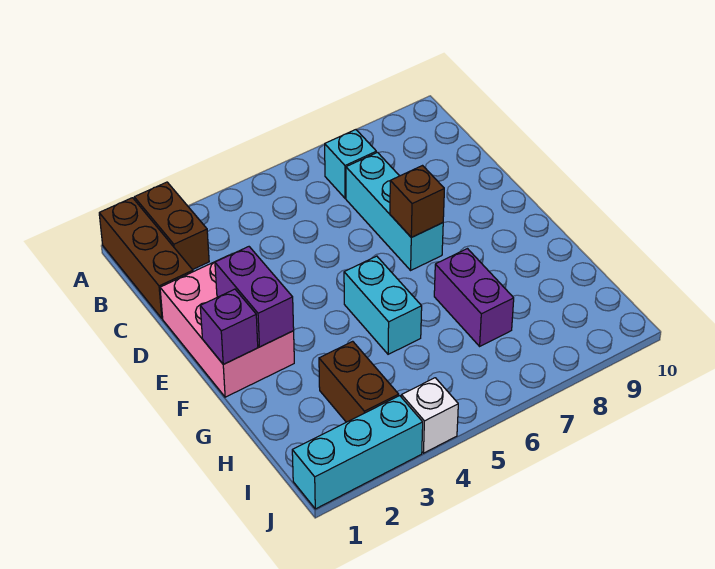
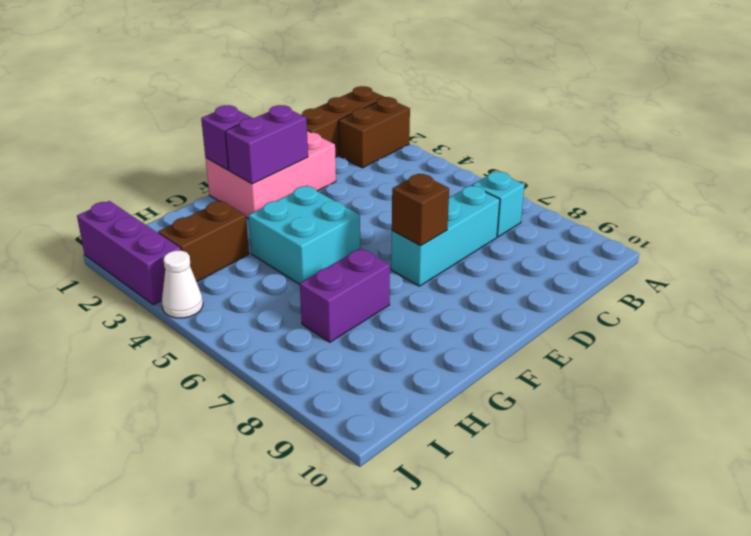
cyan brick F5:G5 level 1 -> cyan brick F4:G5 level 1
cyan brick J1:J3 level 1 -> purple brick J1:J3 level 1
white brick J4 level 1 -> white cone J4 level 1

